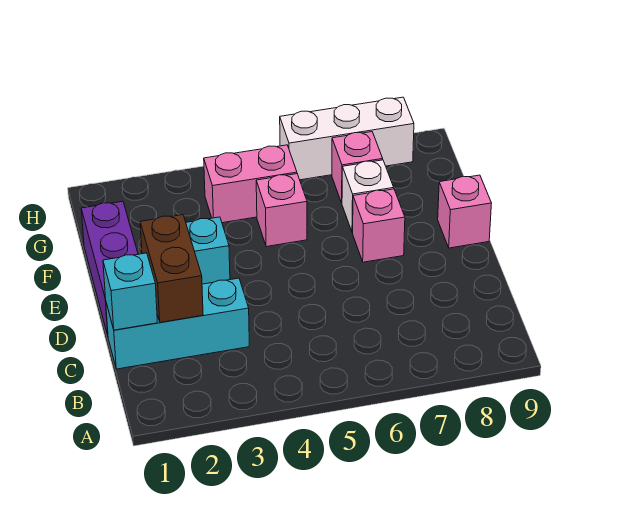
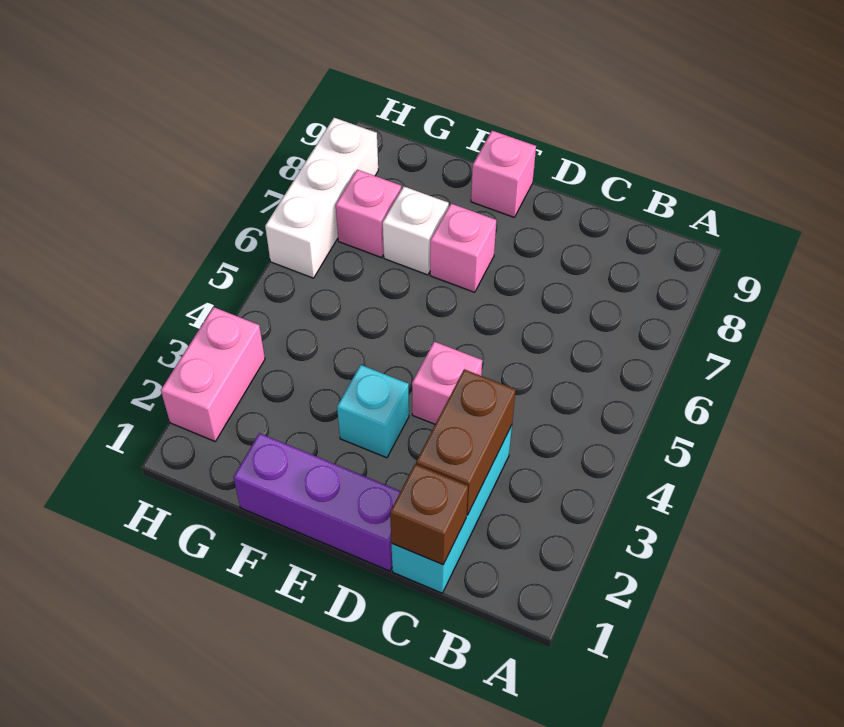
cyan brick C1 level 2 -> brown brick C1 level 2
brown brick C2:D2 level 2 -> brown brick C2:C3 level 2
pink brick F5 level 1 -> pink brick D4 level 1
pink brick G4:G5 level 1 -> pink brick H2:H3 level 1

